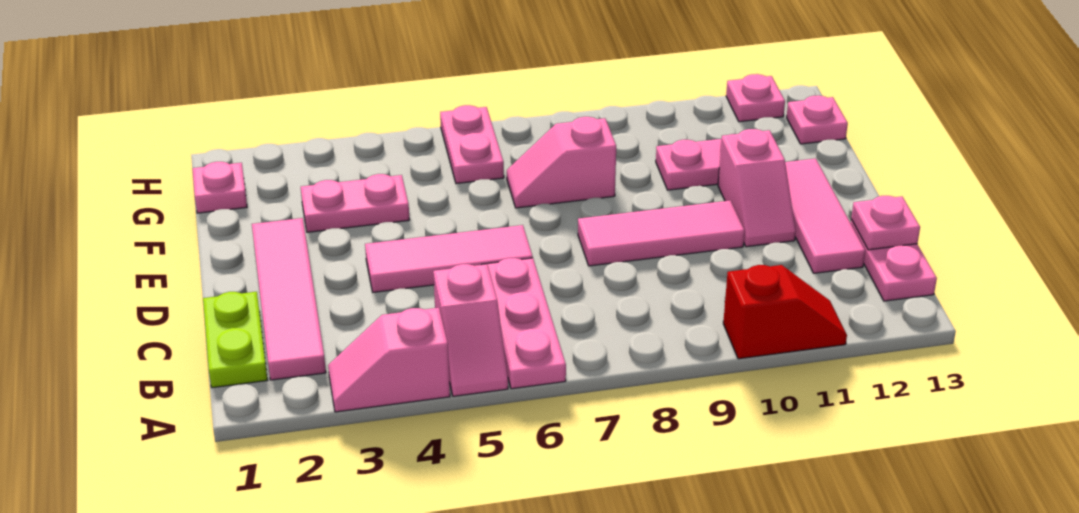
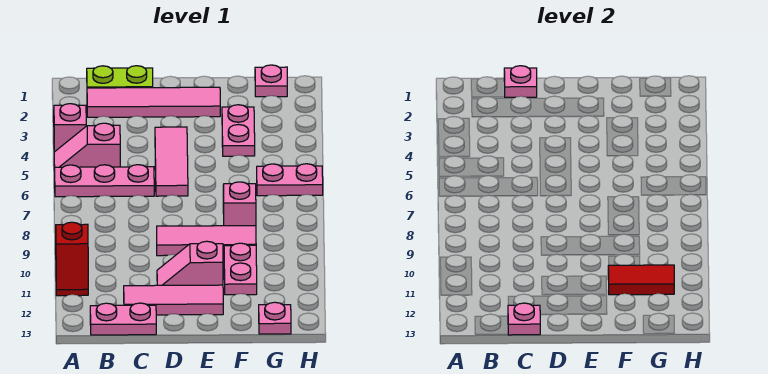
pink tile D8:D10 level 1 -> pink tile D9:F9 level 1
none -> red tile F11:G11 level 2
pink plate H12 level 1 -> pink plate C1 level 2

